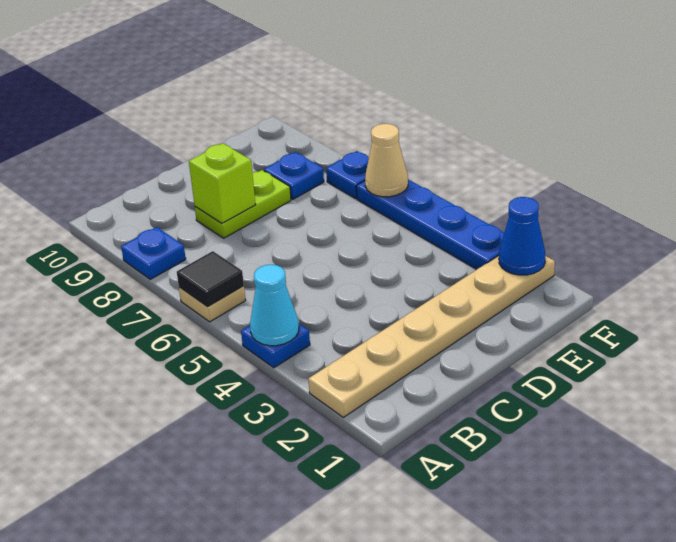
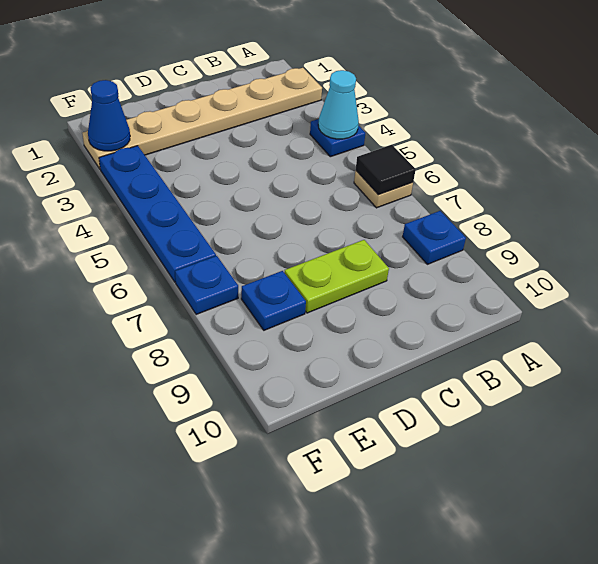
lime brick C8 level 2 -> none
tan cone F6 level 2 -> none

